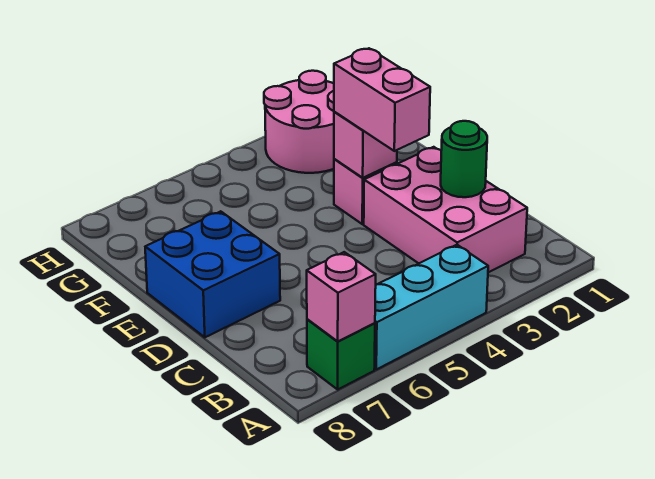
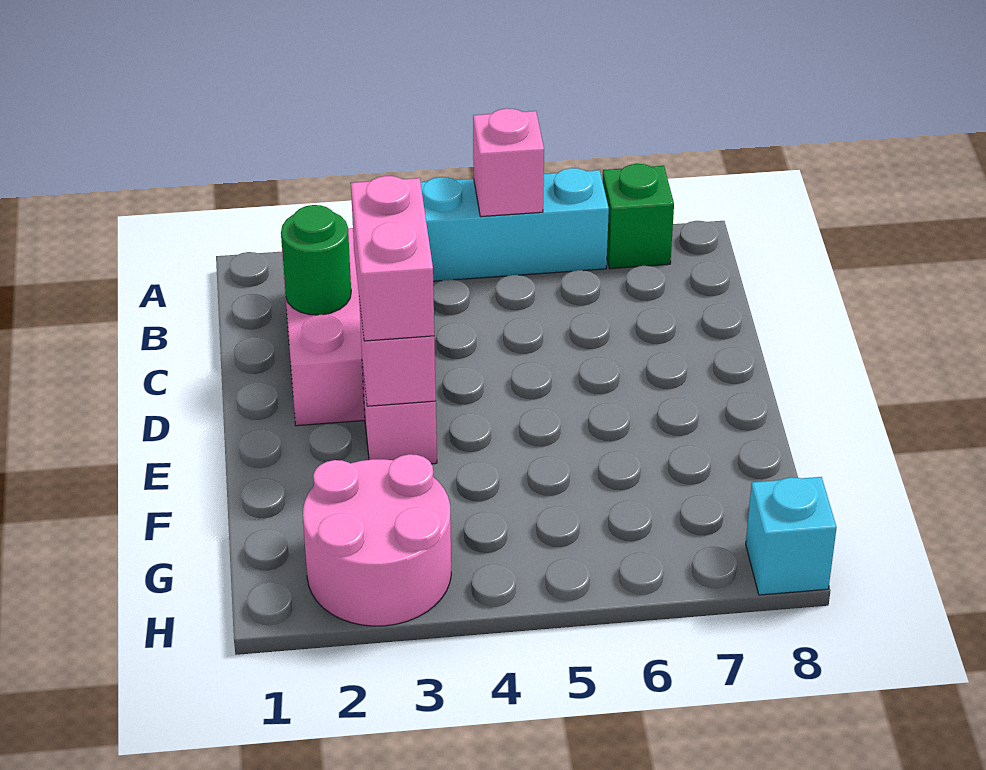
pink brick A7 level 2 -> pink brick A5 level 2
blue brick D7:E8 level 1 -> none
none -> cyan brick H8 level 1

